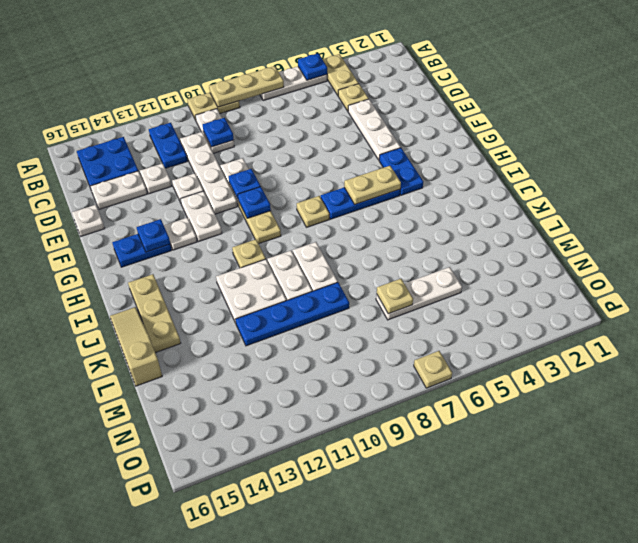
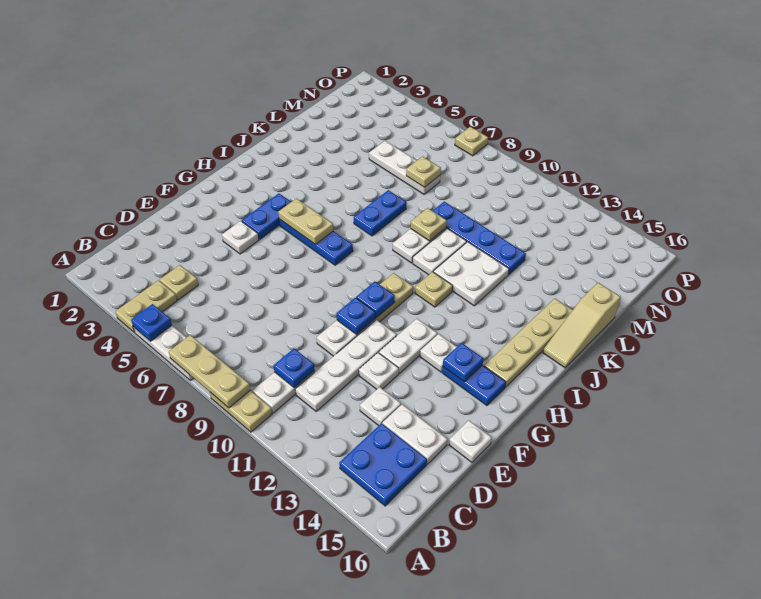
blue plate B12:C12 level 1 -> blue plate J7:K7 level 1
white plate D4:F4 level 1 -> white plate F4 level 1
tan plate H8 level 1 -> tan plate K9 level 2
tan plate I15:K15 level 1 -> tan plate H15:K15 level 1

